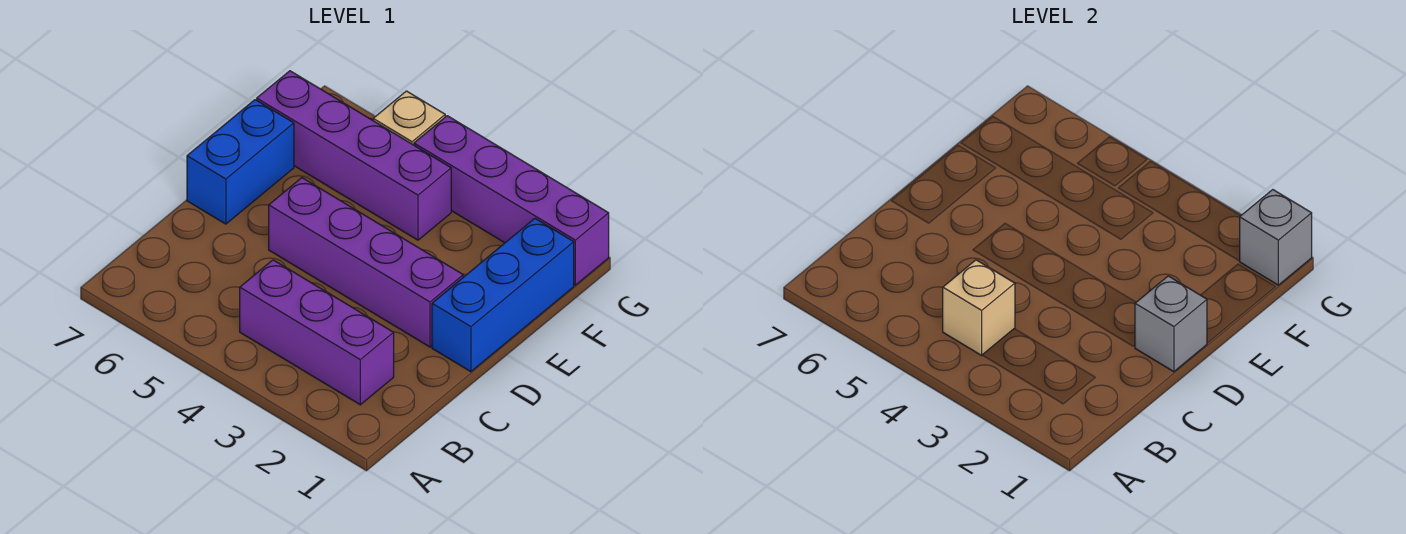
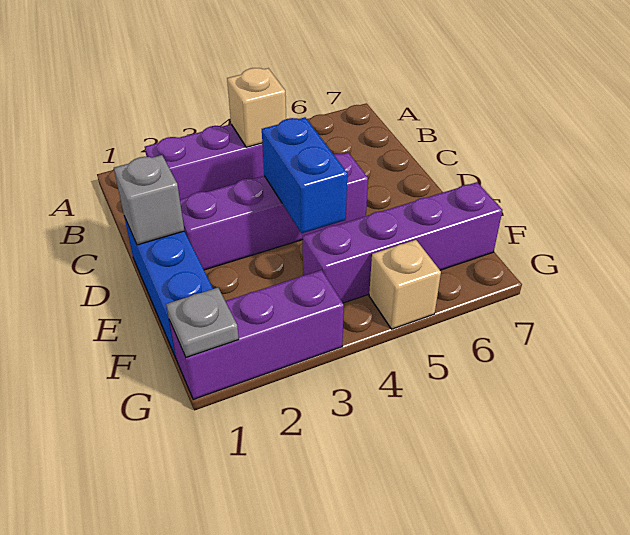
blue brick D7:E7 level 1 -> blue brick D4:E4 level 2
purple brick G1:G4 level 1 -> purple brick G1:G3 level 1
grey brick G1 level 2 -> grey plate G1 level 2

